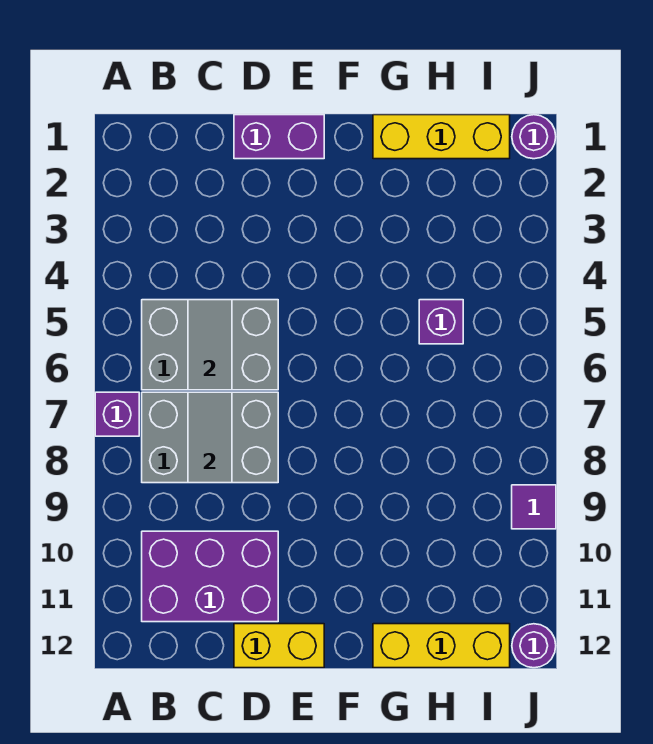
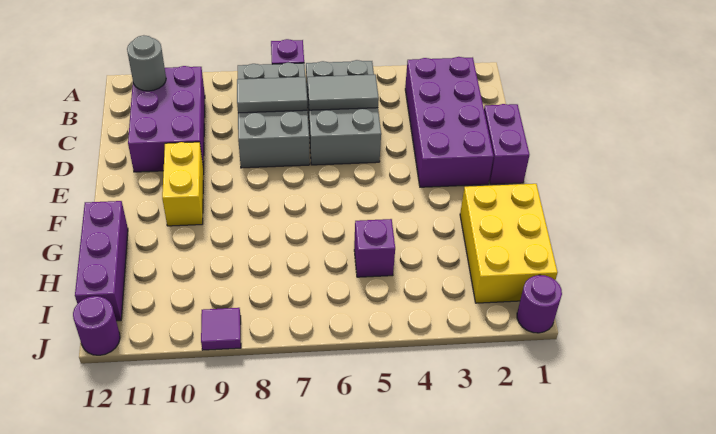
none -> purple brick B2:E3 level 1
none -> grey round brick B11 level 2
yellow brick D12:E12 level 1 -> yellow brick E10:F10 level 1
yellow brick G1:I1 level 1 -> yellow brick G1:I2 level 1
yellow brick G12:I12 level 1 -> purple brick G12:I12 level 1

